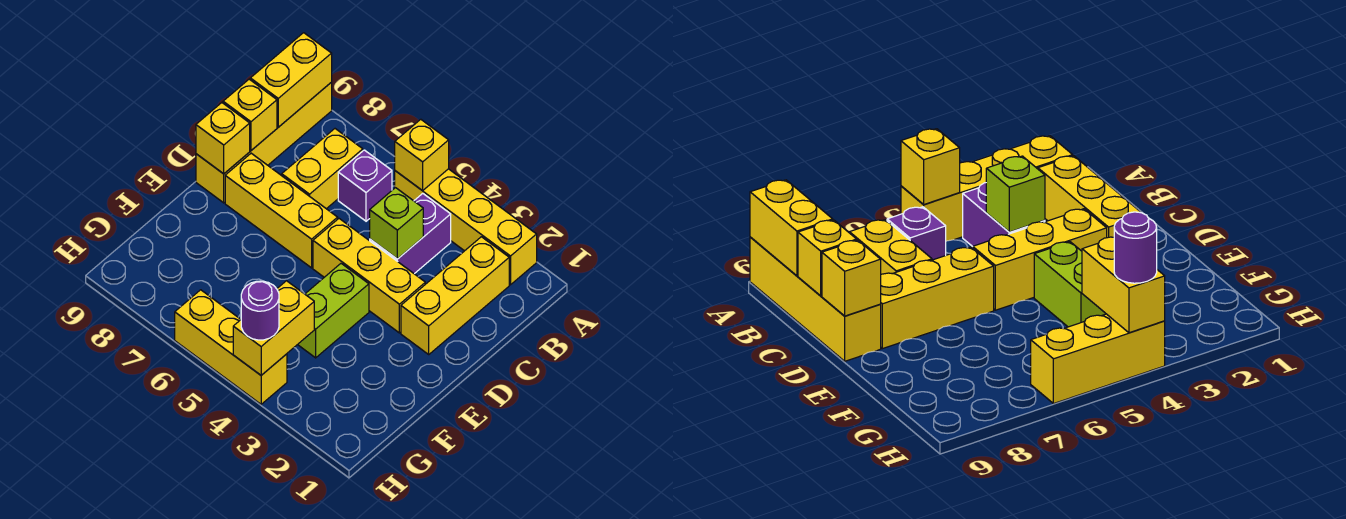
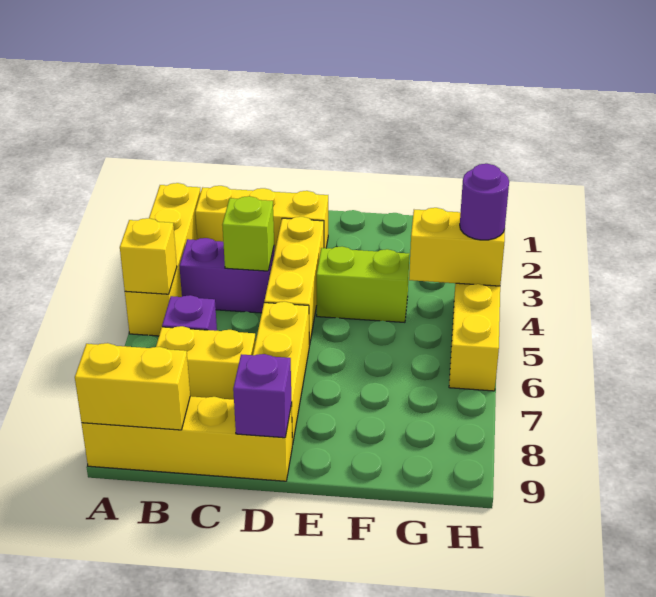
yellow brick C9 level 2 -> none
yellow brick D9 level 2 -> purple brick D9 level 2

